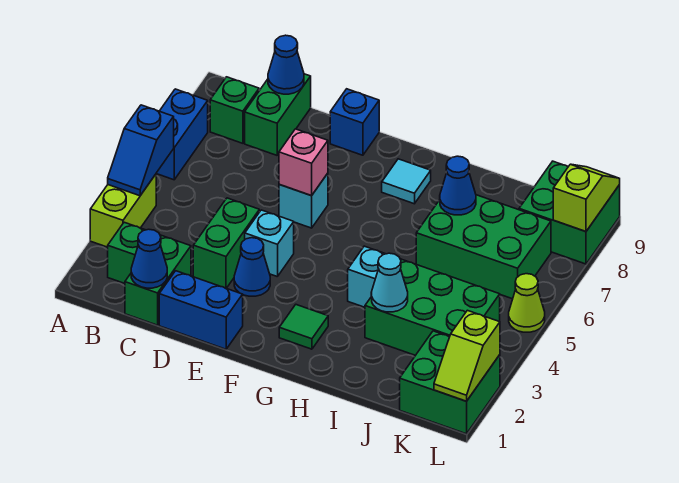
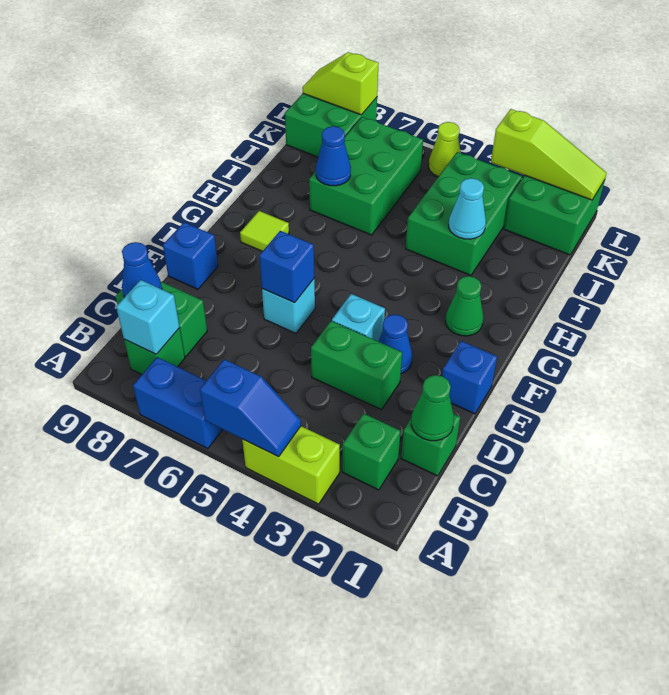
green brick C1:C2 level 1 -> green brick C1 level 1
blue cone C1 level 2 -> green cone C1 level 2
blue brick D1:E1 level 1 -> blue brick E1 level 1
pink brick E6 level 2 -> blue brick E6 level 2
green tile G2 level 1 -> green cone G2 level 1
cyan tile G8 level 1 -> lime tile G8 level 1
cyan brick H4 level 1 -> cyan brick B8 level 2
lime slope L1:L2 level 2 top 2 -> lime slope L1:L3 level 2 top 3

